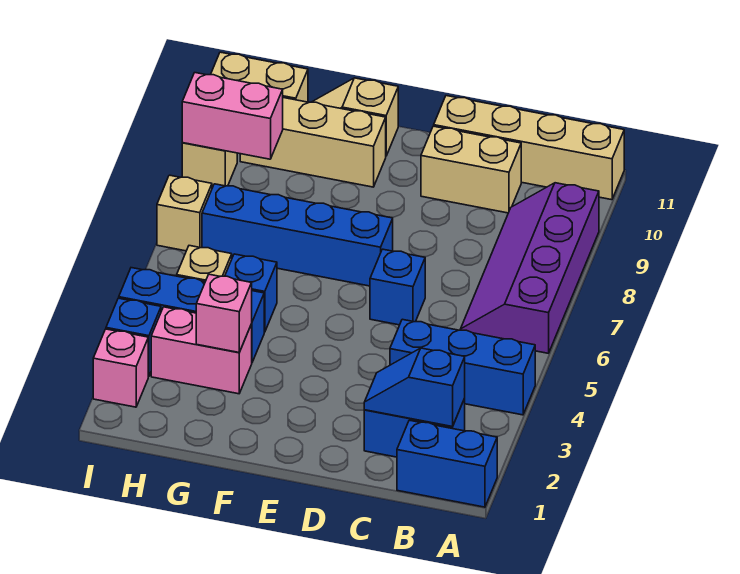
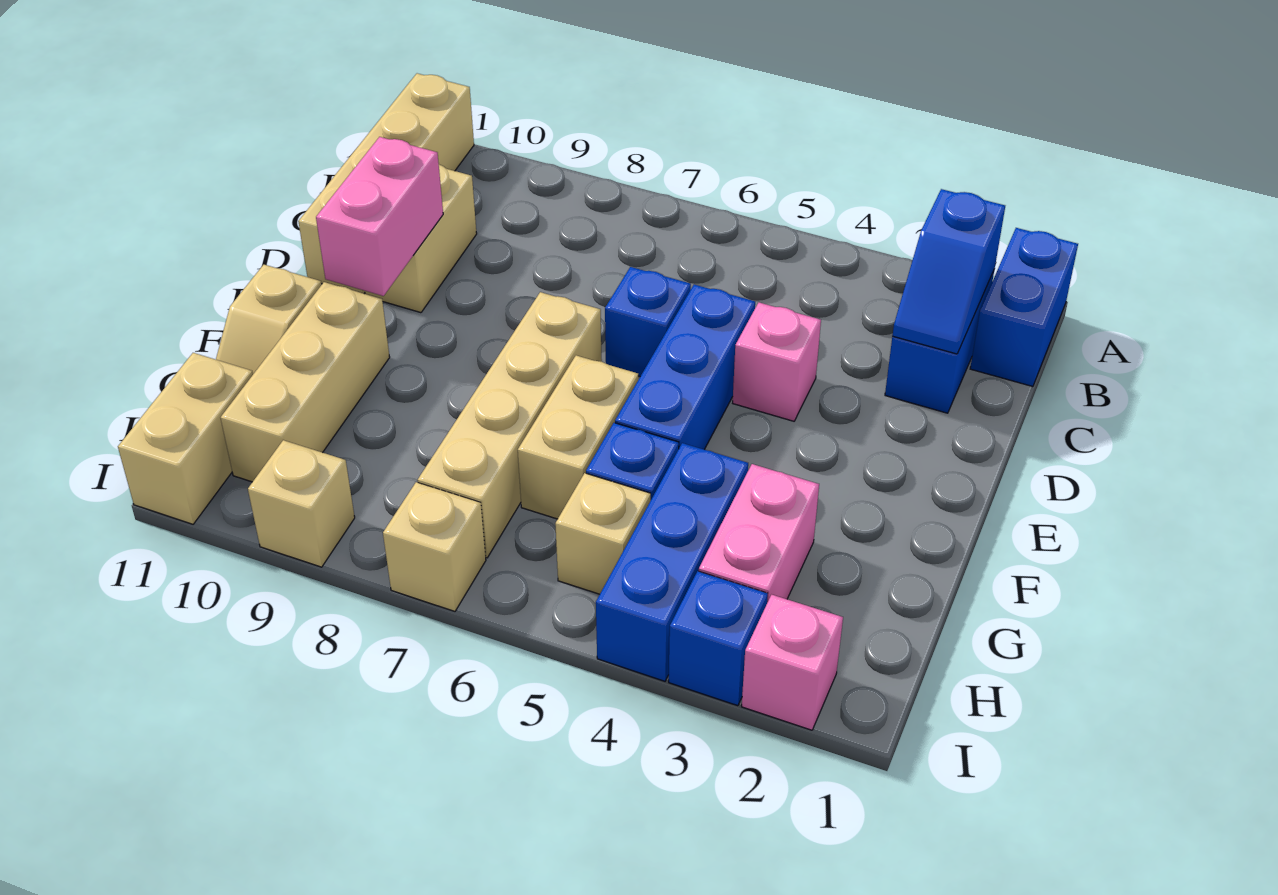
blue brick A4:C4 level 1 -> blue brick D5:F5 level 1
purple slope A6:B9 level 1 top A -> none
blue brick E7:H7 level 1 -> tan brick E7:H7 level 1
none -> tan brick F6:G6 level 1
pink brick G3 level 2 -> pink brick D4 level 1
pink brick H9:I9 level 2 -> pink brick D10:E10 level 2

